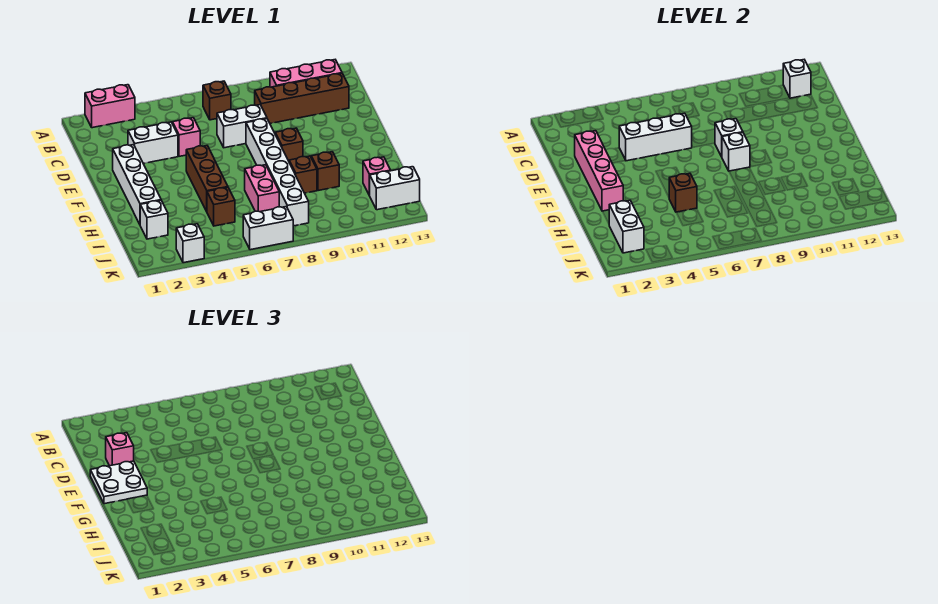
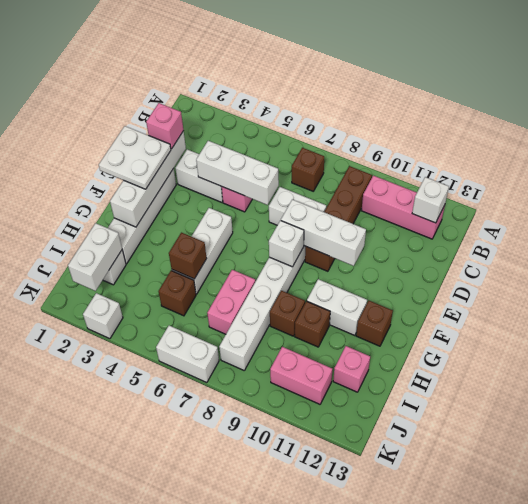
pink brick A2:A3 level 1 -> pink brick J10:J11 level 1
brown brick C9:C12 level 1 -> brown brick B9:E9 level 1
pink brick D2:G2 level 2 -> white brick D2:G2 level 2
white brick E8 level 2 -> white brick E8:E10 level 2
brown brick F5:H5 level 1 -> white brick F5:H5 level 1
brown brick F9 level 1 -> brown brick G12 level 1
white brick J12:J13 level 1 -> white brick G10:G11 level 1

